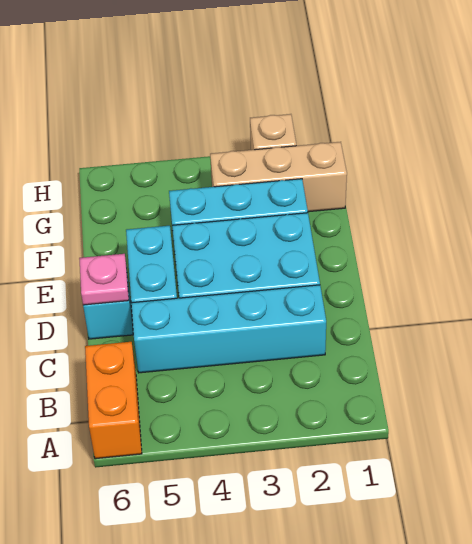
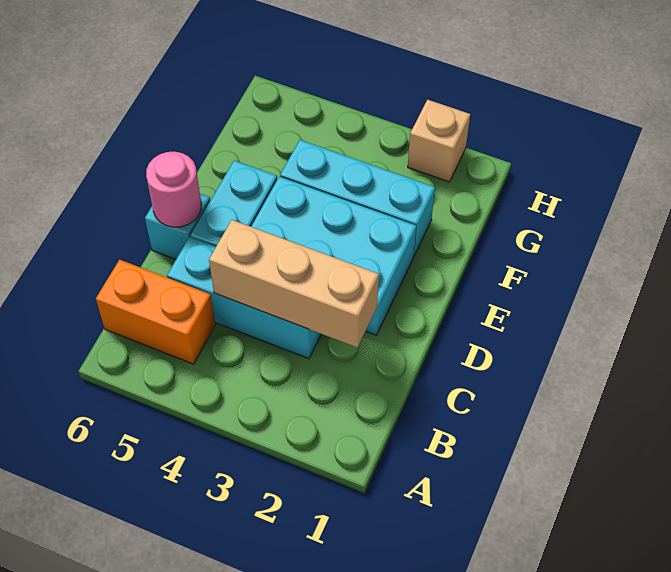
orange brick A6:B6 level 1 -> orange brick B5:B6 level 1
cyan brick C2:C5 level 1 -> cyan brick C3:C5 level 1
pink plate D6 level 2 -> pink round brick D6 level 2
tan brick G1:G3 level 1 -> tan brick C2:C4 level 2

